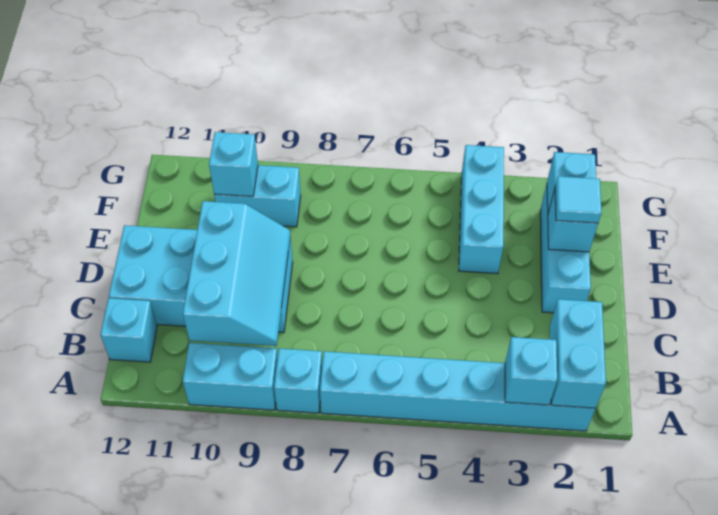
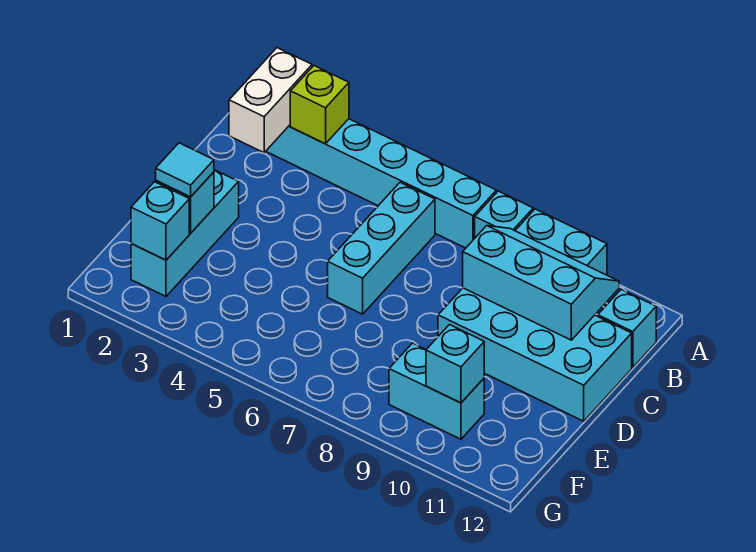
cyan brick A2:B2 level 2 -> white brick A2:B2 level 2
cyan brick A3 level 2 -> lime brick A3 level 2
cyan slope B9:D10 level 2 top 10 -> cyan slope B9:C11 level 2 top C
cyan brick E4:G4 level 1 -> cyan brick B6:D6 level 1

